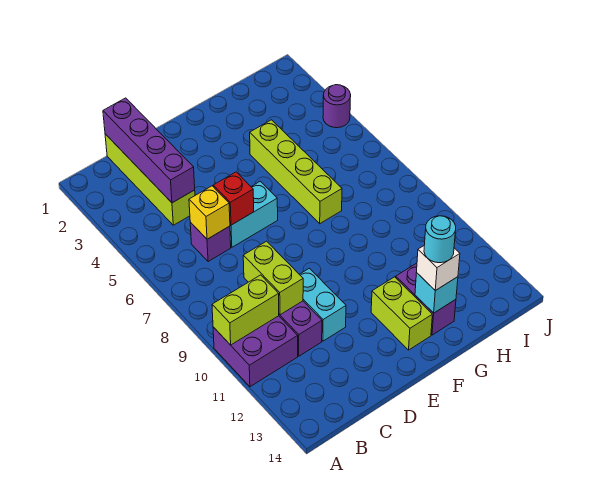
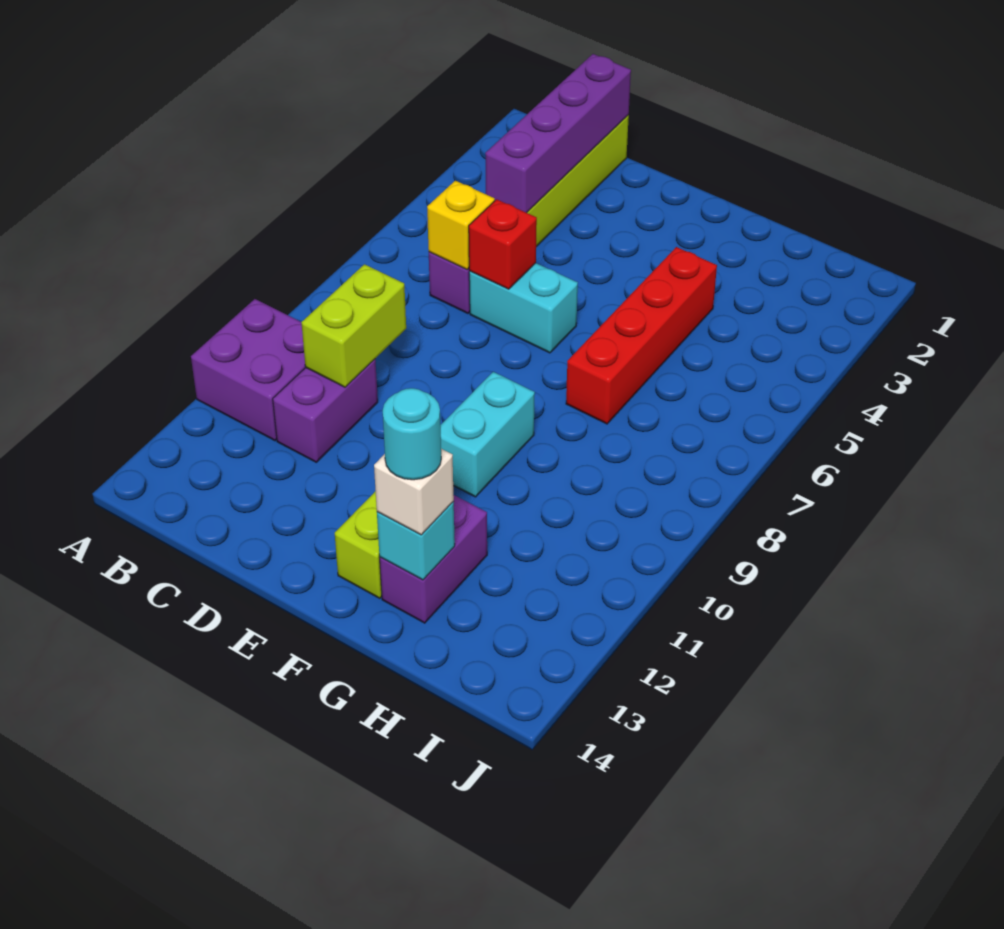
lime brick A10:B10 level 2 -> none
cyan brick D10:D11 level 1 -> cyan brick F9:F10 level 1
lime brick G4:G7 level 1 -> red brick G4:G7 level 1
purple round brick J4 level 1 -> none

